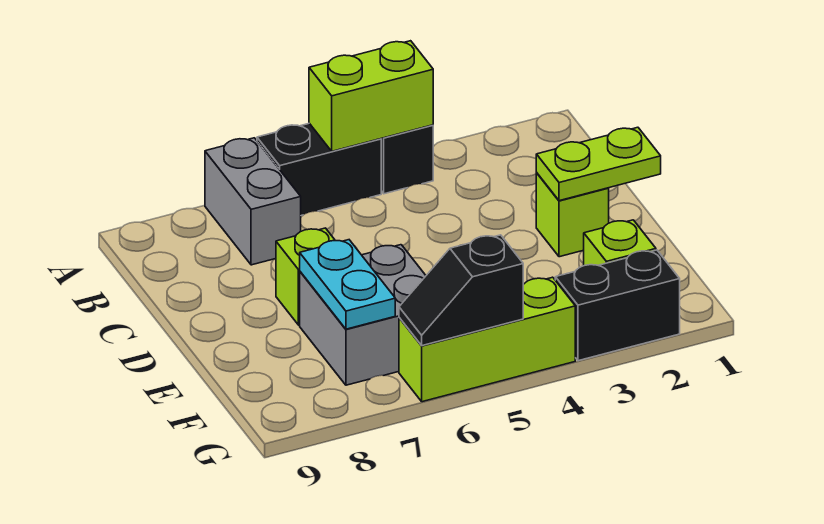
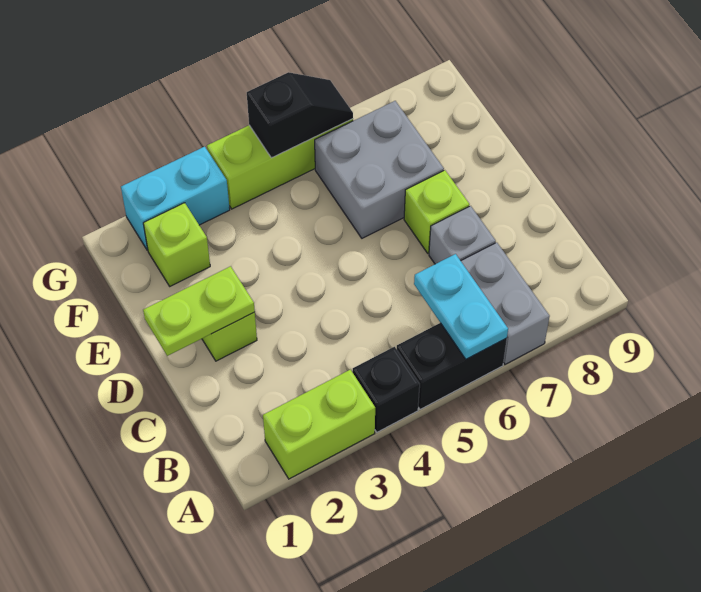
lime brick A4:A5 level 2 -> lime brick A2:A3 level 1
none -> grey brick C7 level 1
cyan plate E7:F7 level 2 -> cyan plate A6:B6 level 2
black brick G2:G3 level 1 -> cyan brick G2:G3 level 1

